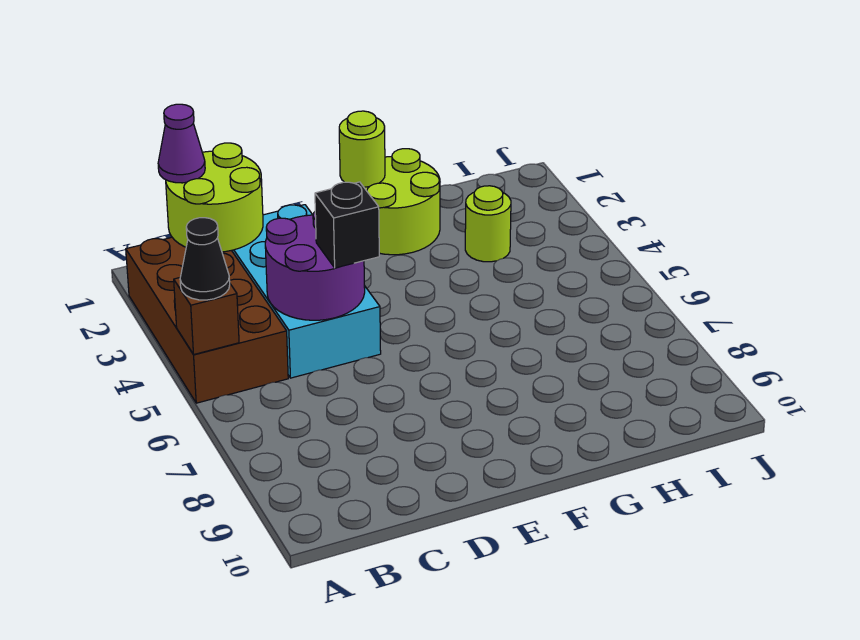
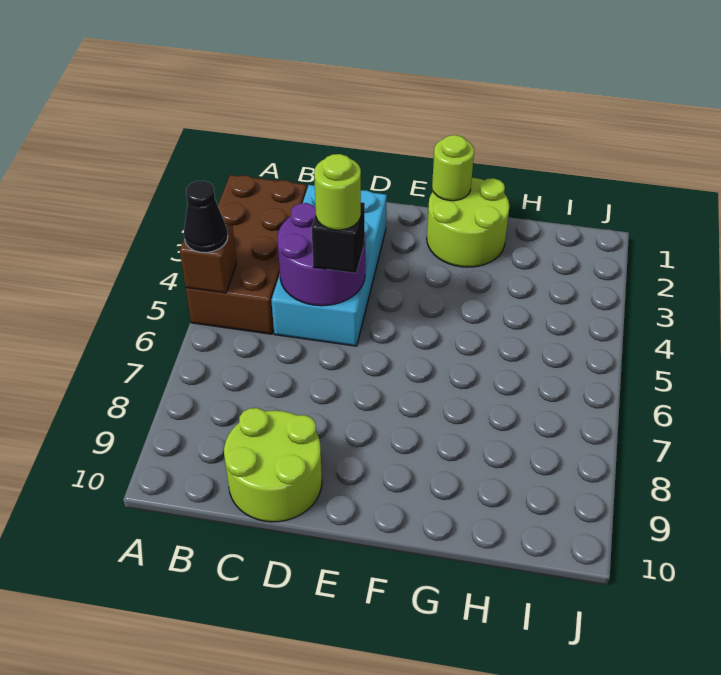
lime round brick B1:C2 level 2 -> lime round brick C9:D10 level 1
purple cone B1 level 3 -> none
lime round brick H3 level 1 -> lime round brick D5 level 4

